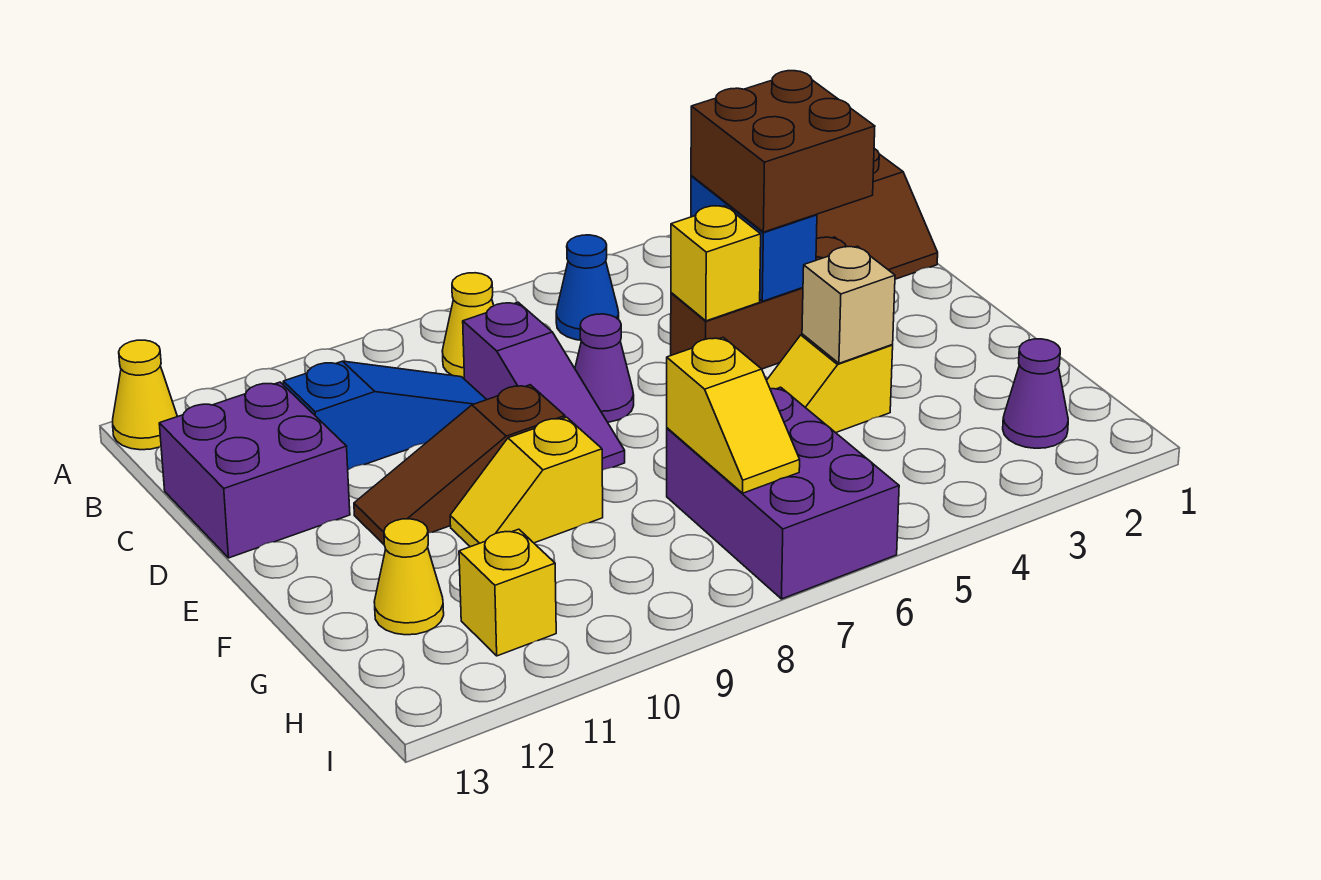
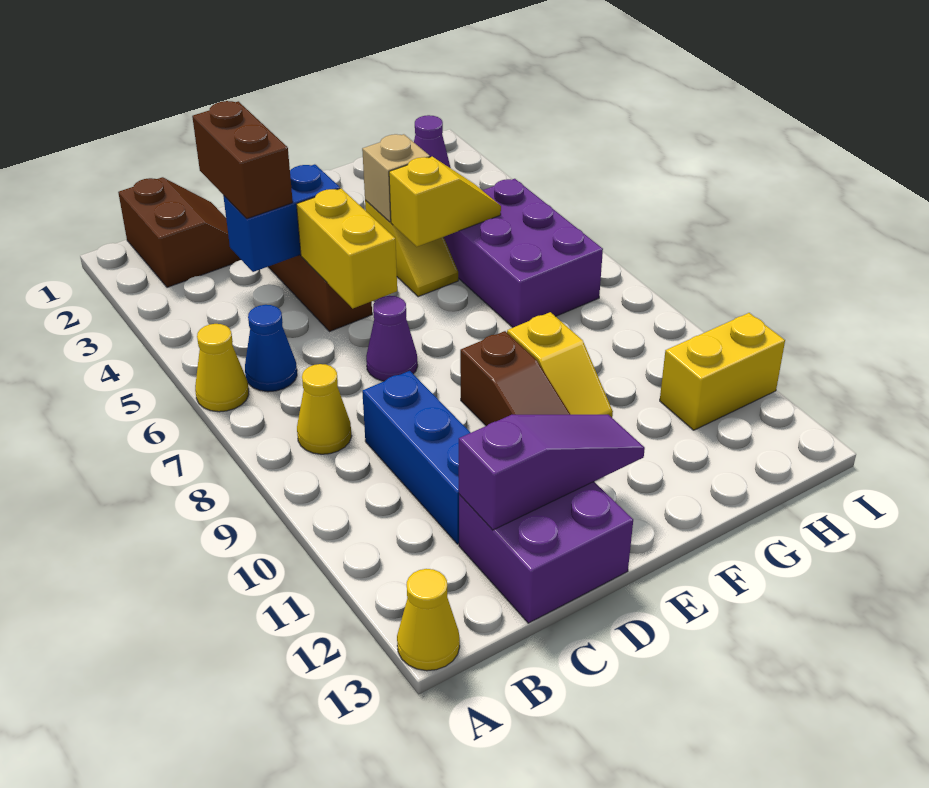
brown brick C3:D4 level 3 -> brown brick C3:C4 level 3
purple slope C8:E8 level 1 top C -> purple slope C12:E12 level 2 top C
blue slope C9:C11 level 1 top 11 -> blue brick C9:C11 level 1
yellow brick D5 level 2 -> yellow brick D5:D6 level 2
purple brick G6:I7 level 1 -> purple brick G5:H7 level 1
yellow slope G7:H7 level 2 top G -> yellow slope F5:G5 level 2 top F
yellow cone G12 level 1 -> yellow cone A6 level 1
yellow brick H11 level 1 -> yellow brick H11:I11 level 1

